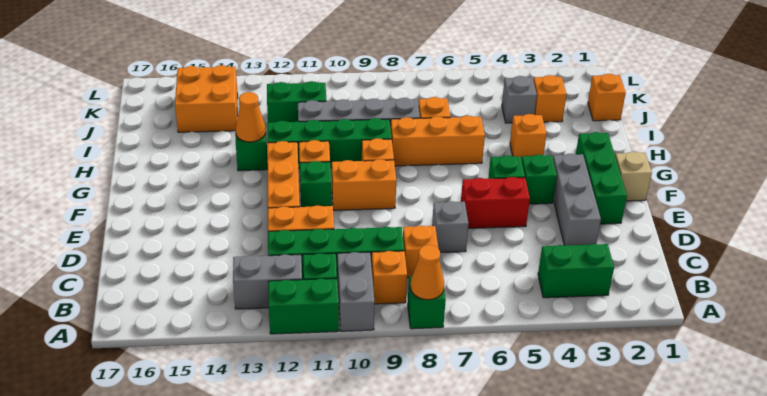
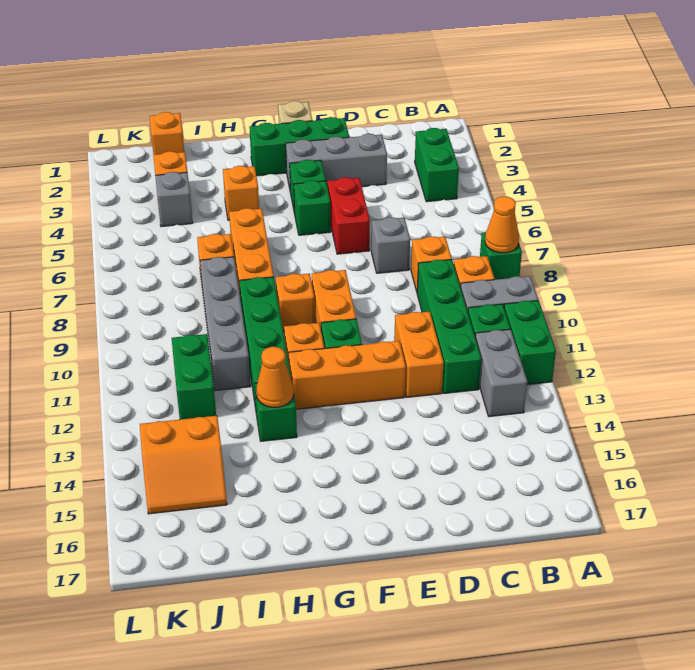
orange brick J14:K15 level 1 -> orange slope J14:K15 level 1 top 14

